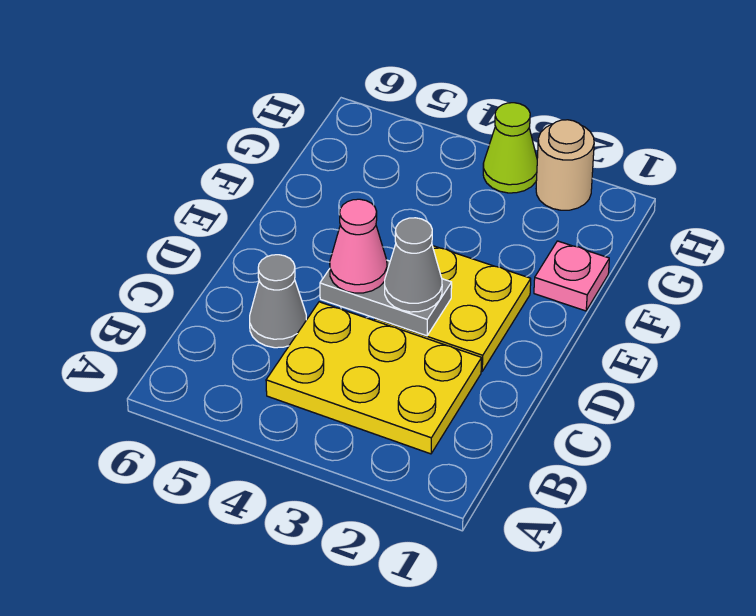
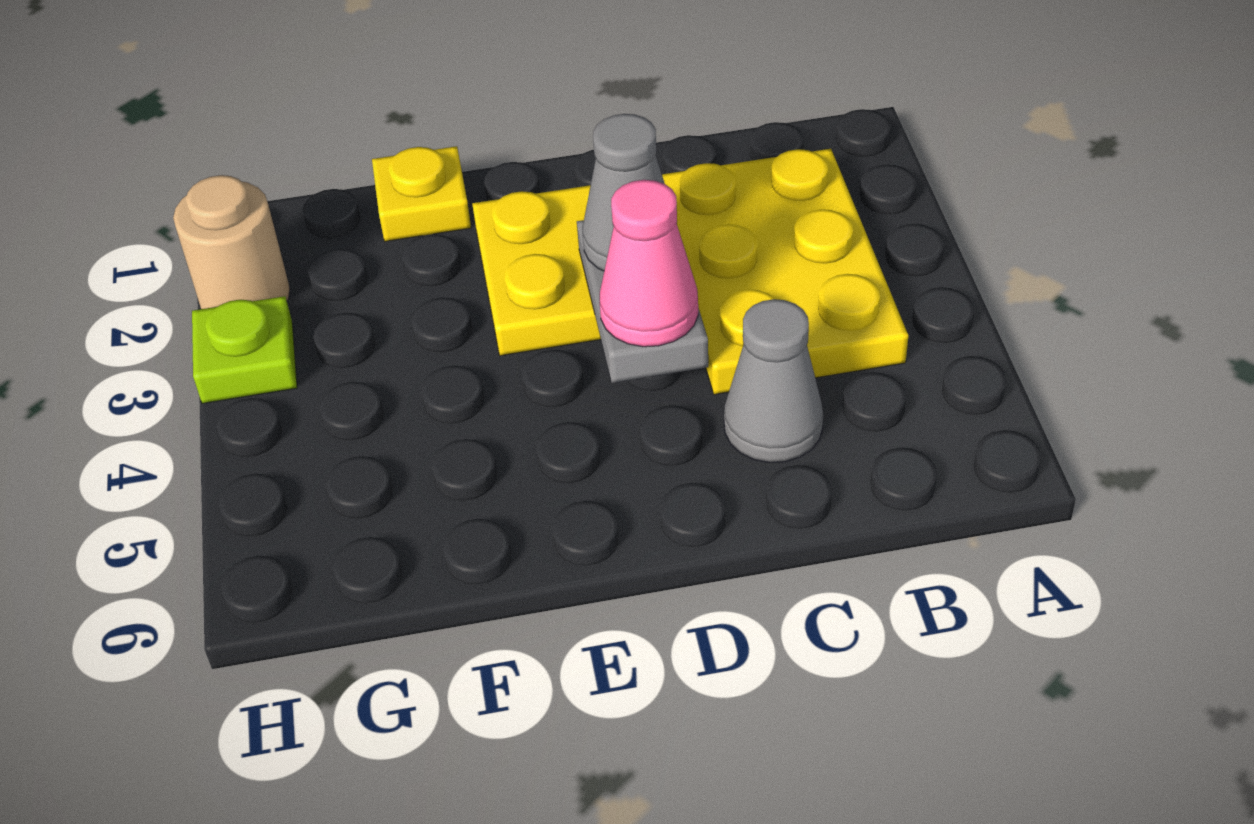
pink plate F1 level 1 -> yellow plate F1 level 1
lime cone H3 level 1 -> lime plate H3 level 1

